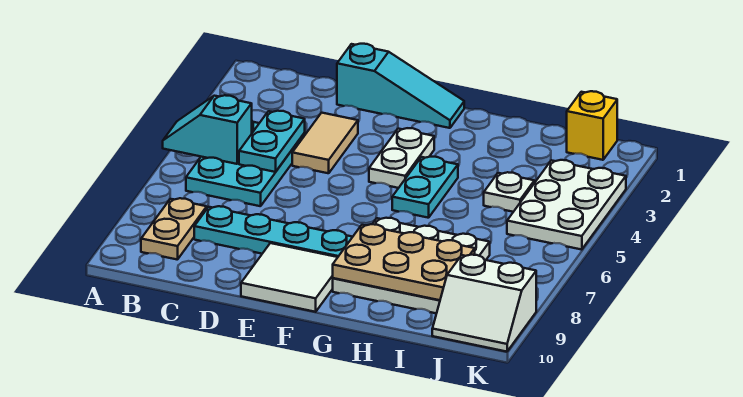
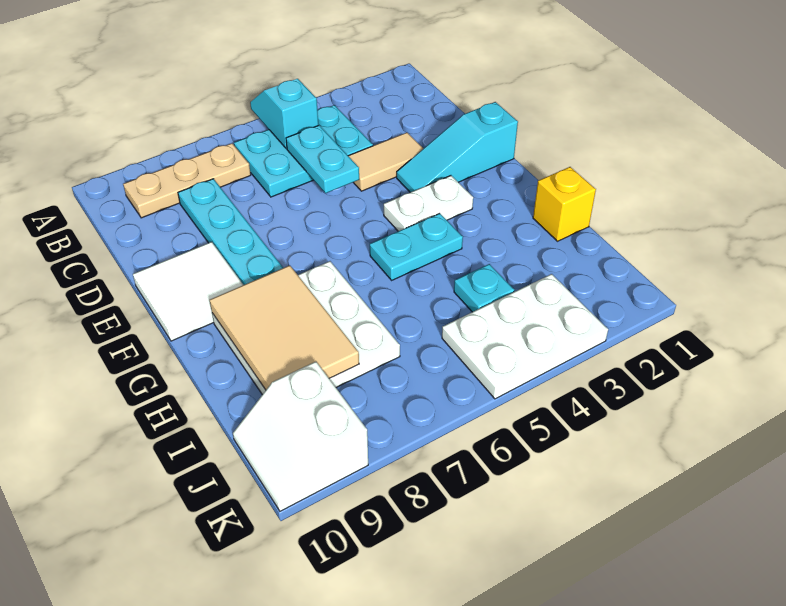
tan plate B8:B9 level 1 -> tan plate B7:B9 level 1
cyan plate C4:C5 level 2 -> cyan plate C5:D5 level 2
cyan slope D1:F1 level 1 top D -> cyan slope E1:E3 level 1 top 1
tan plate G8:I9 level 2 -> tan tile G8:I9 level 2
white plate I4 level 1 -> cyan plate I4 level 1
yellow brick J1 level 1 -> yellow brick H1 level 1

